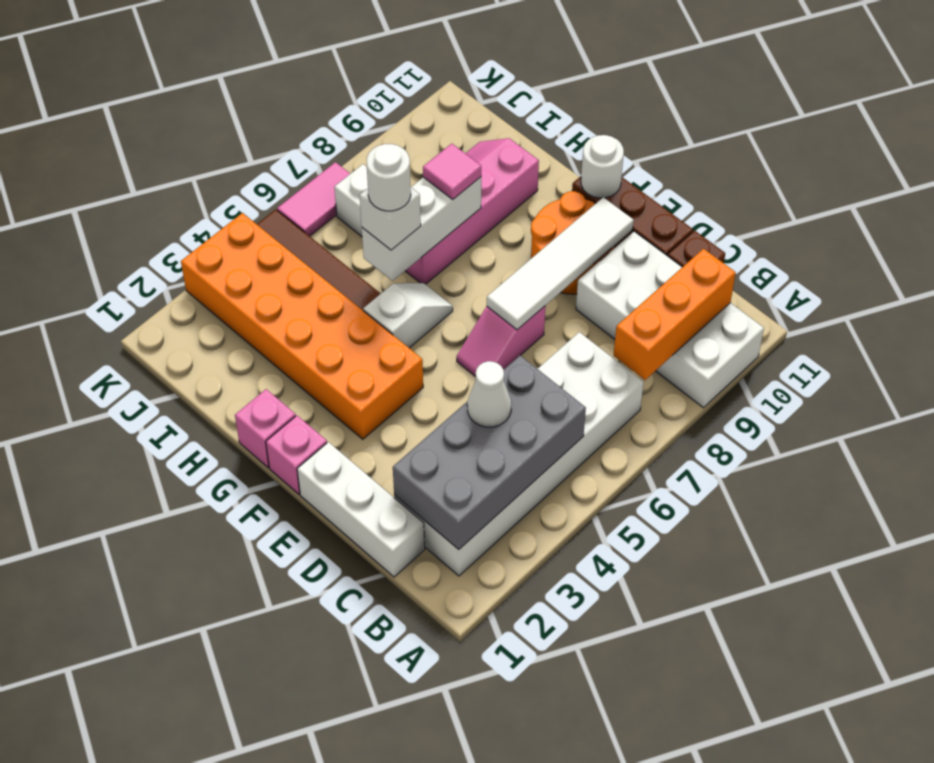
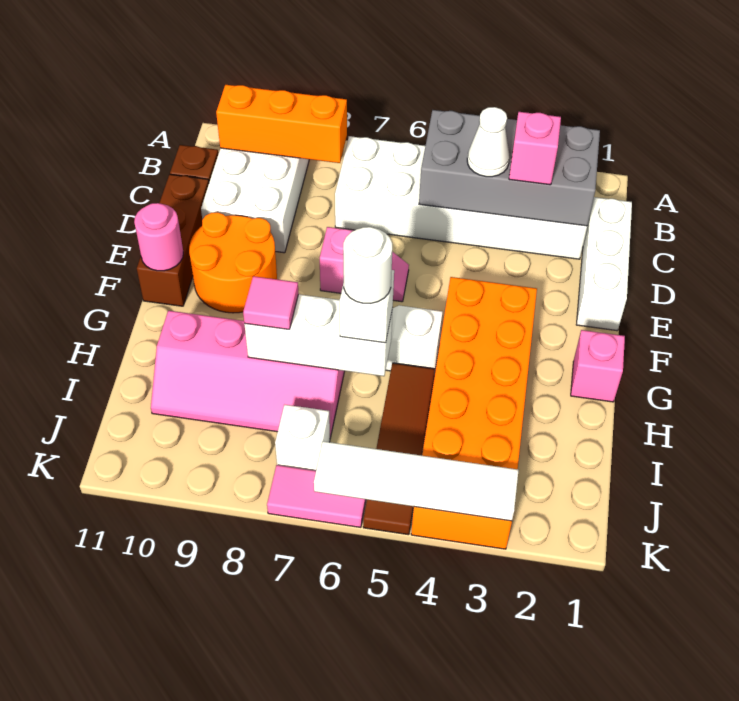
white tile E7:E10 level 2 -> white tile K3:K6 level 2
pink brick F1 level 1 -> pink brick C3 level 3
white round brick F11 level 2 -> pink round brick F11 level 2

